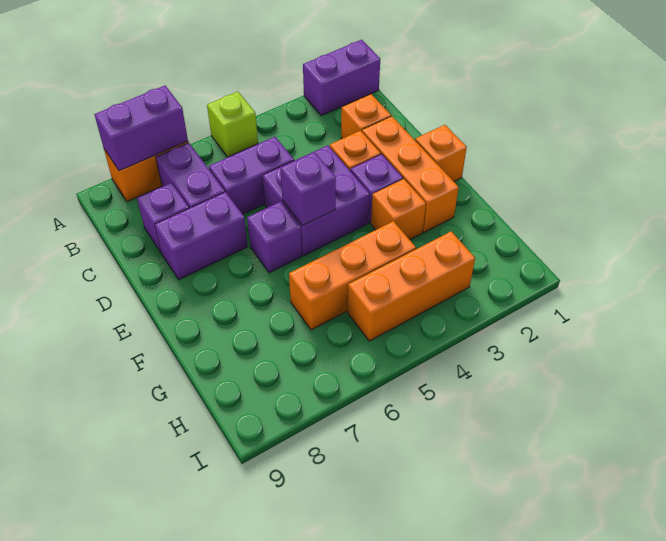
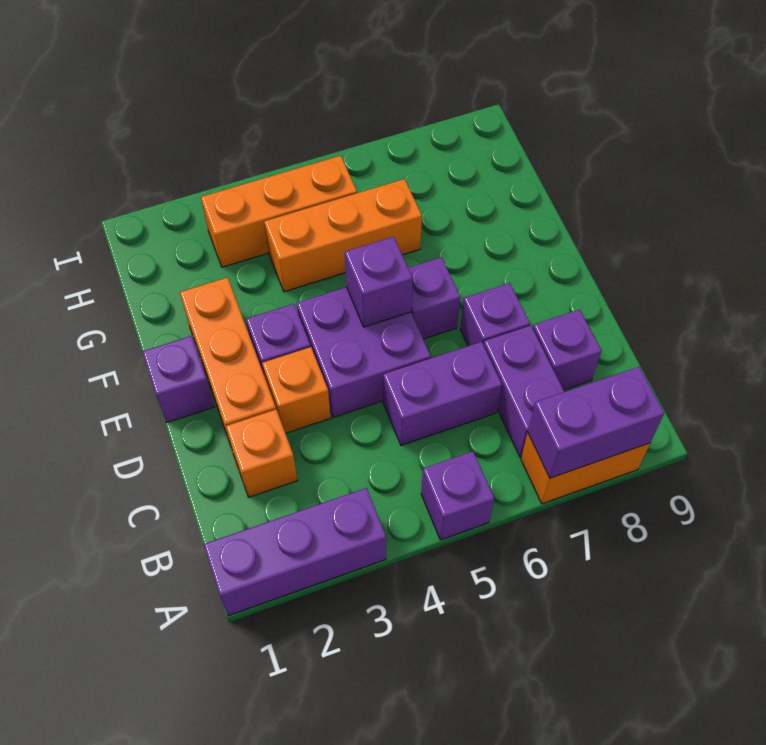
purple brick A1:A2 level 1 -> purple brick A1:A3 level 1
lime brick A5 level 1 -> purple brick A5 level 1
purple brick D7:D8 level 1 -> purple brick D7 level 1
orange brick E1 level 1 -> purple brick E1 level 1
orange brick F3 level 1 -> none

